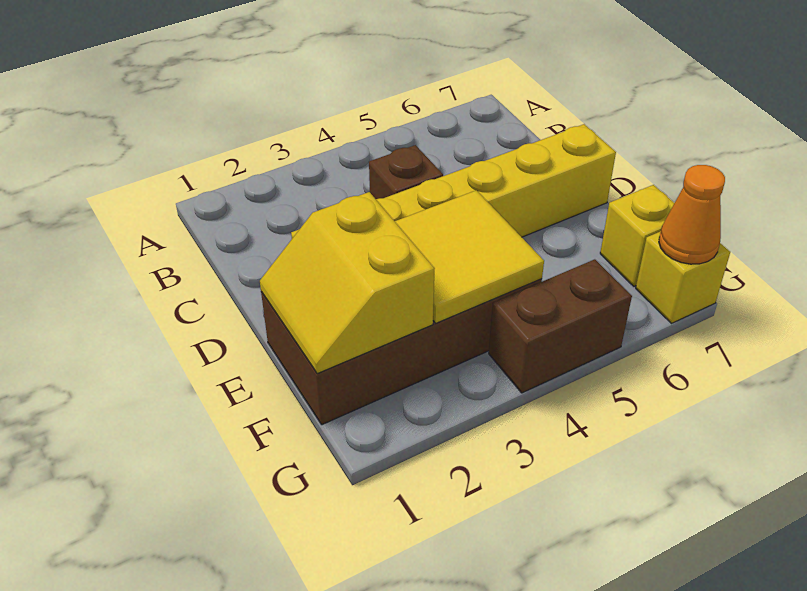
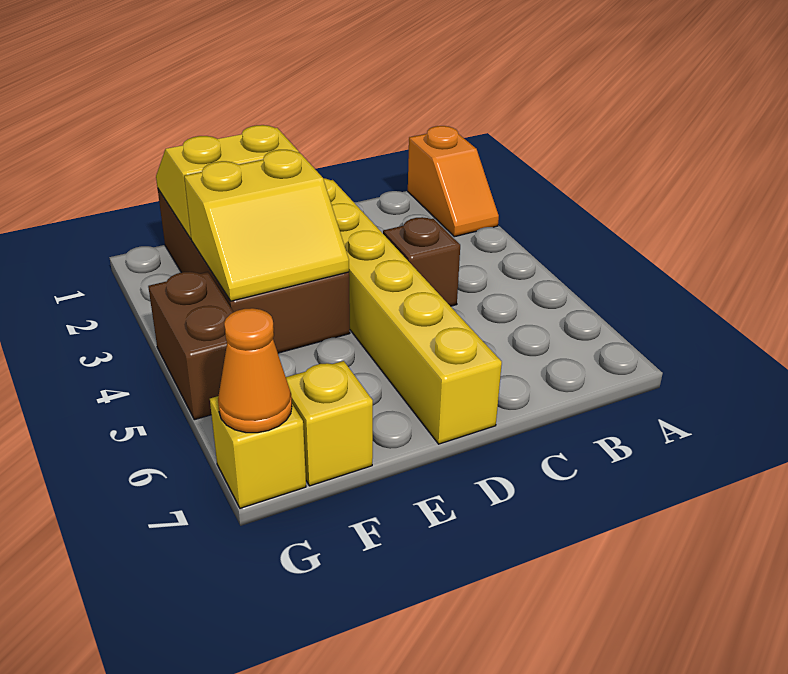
none -> orange slope A1:A2 level 1 top 1
yellow tile E3:F4 level 2 -> yellow slope E3:F4 level 2 top 3

